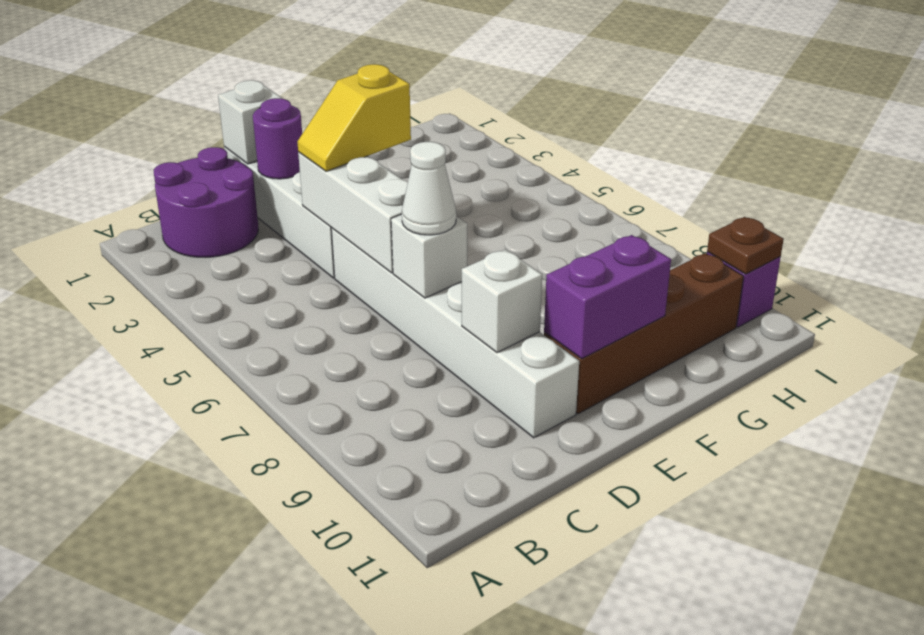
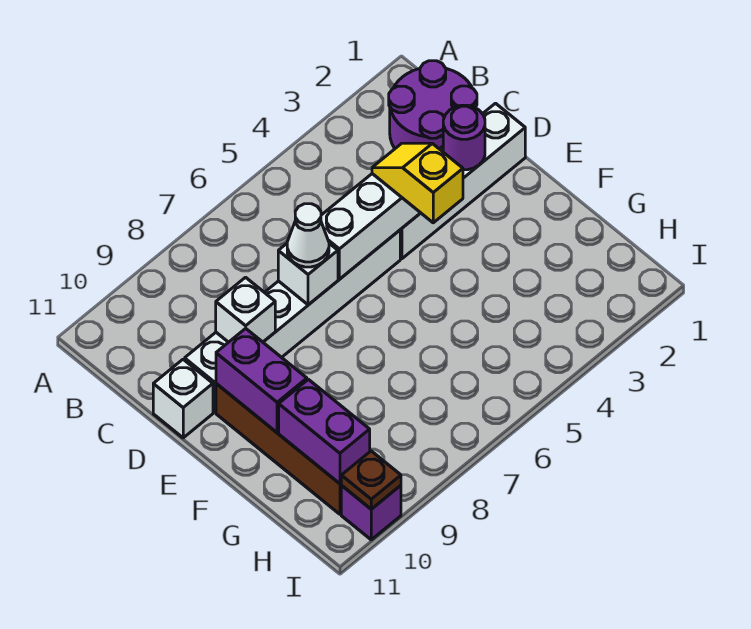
white brick D1 level 2 -> white brick D11 level 1
none -> purple brick G10:H10 level 2

